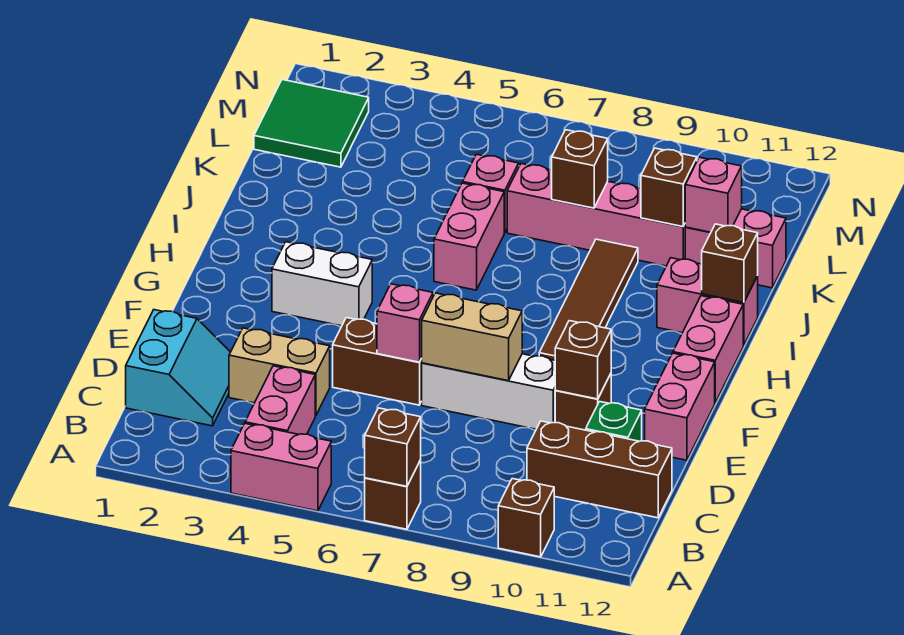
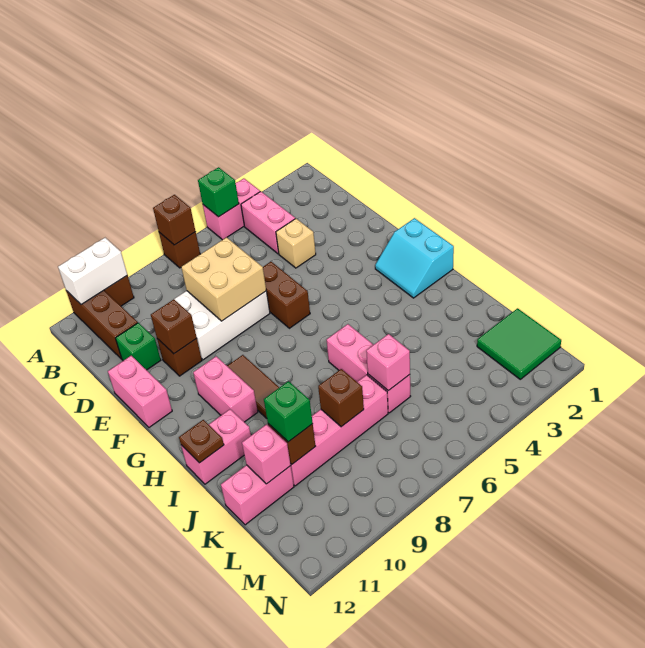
none -> green brick A5 level 2
cyan slope C1:D2 level 1 top 1 -> cyan slope G1:H2 level 1 top 1
brown brick C10:C12 level 1 -> brown brick A11:C11 level 1
tan brick D3:D4 level 1 -> tan brick D4 level 1
brown brick E5:E6 level 1 -> brown brick E6:F6 level 1
pink brick E6 level 2 -> pink brick K6 level 2
white brick E7:E9 level 1 -> white brick D7:E9 level 1
tan brick E7:E8 level 2 -> tan brick D7:E8 level 2
white brick G3:G4 level 1 -> white brick A10:A11 level 2
pink brick G12:H12 level 1 -> pink brick G10:H10 level 1
brown brick I12 level 2 -> brown plate I12 level 2
none -> green brick K10 level 3

